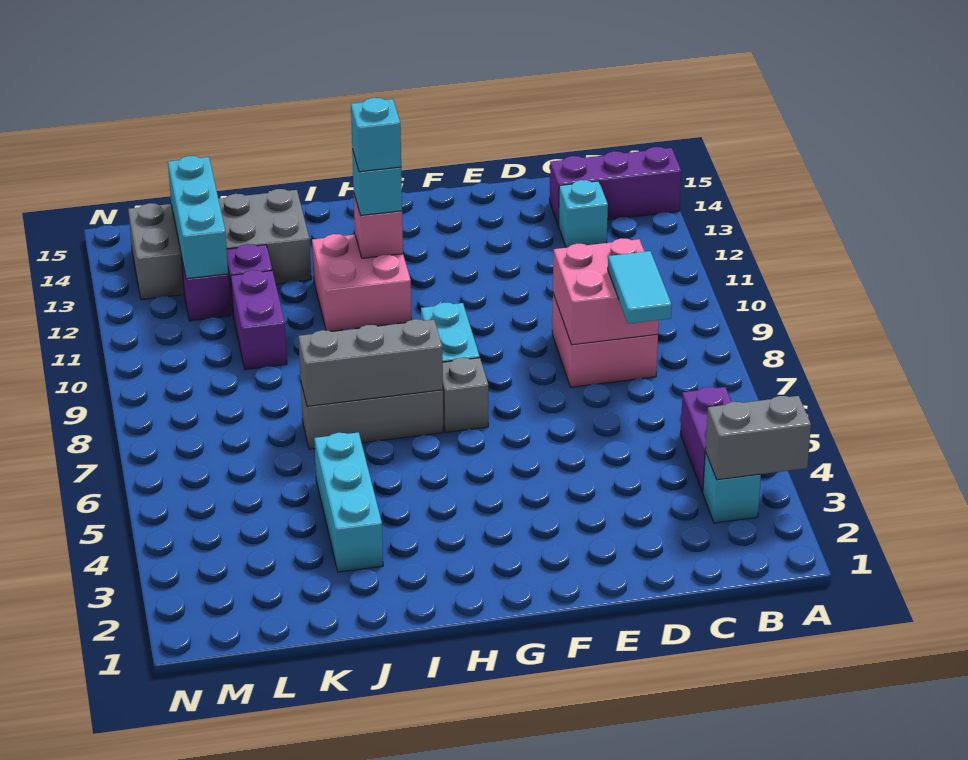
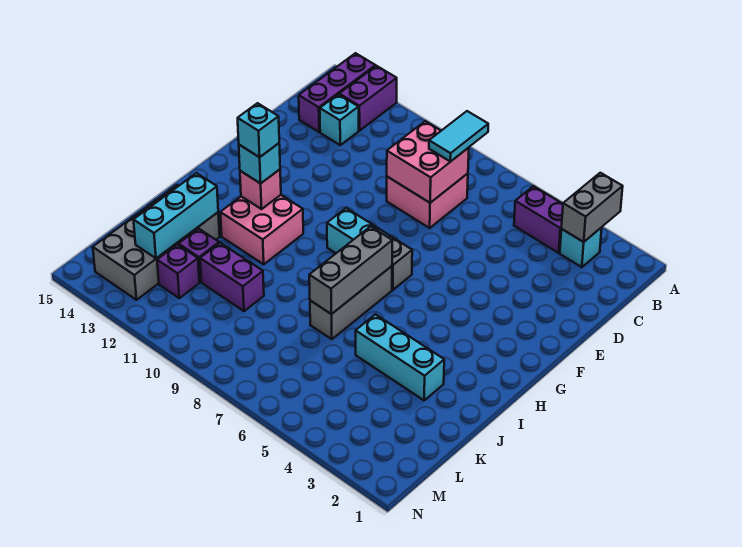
none -> purple brick A13:B13 level 1
cyan tile C7:C8 level 3 -> cyan tile B8:C8 level 3
cyan brick L12:L14 level 2 -> cyan brick J13:L13 level 2

